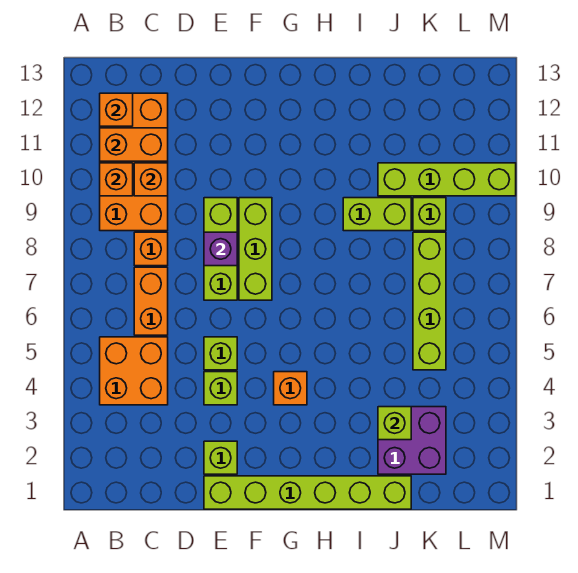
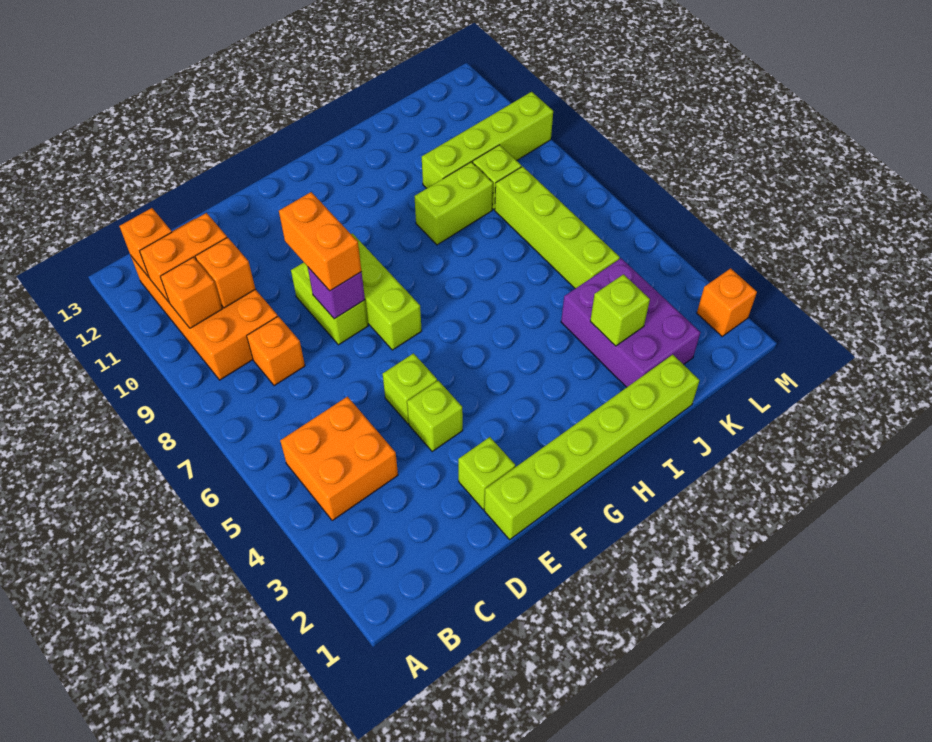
orange brick C6:C7 level 1 -> orange brick E8:E9 level 3
lime brick E7:E9 level 1 -> lime brick E8:E9 level 1
orange brick G4 level 1 -> orange brick M2 level 1
purple brick J2:K3 level 1 -> purple brick J2:K4 level 1

